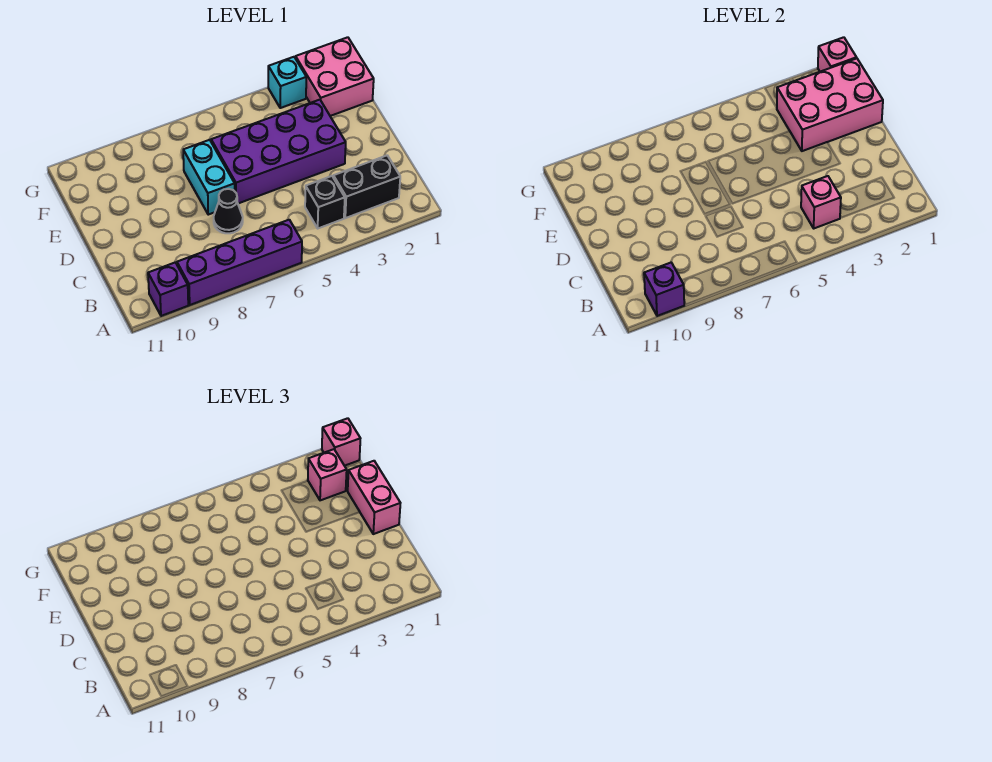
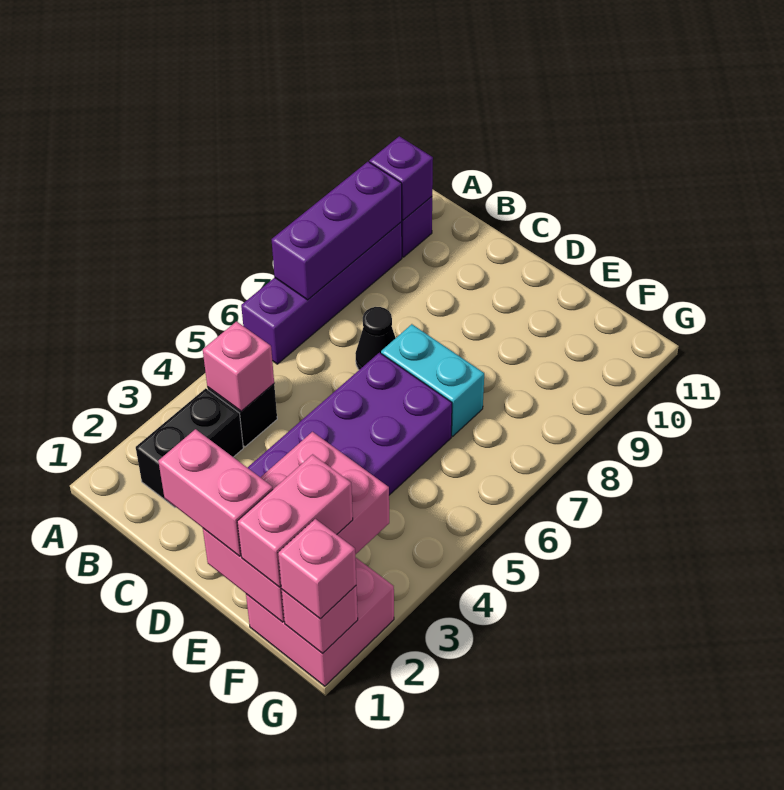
none -> purple brick A7:A9 level 2
pink brick F2 level 3 -> pink brick F1:F2 level 3
cyan brick G3 level 1 -> none

